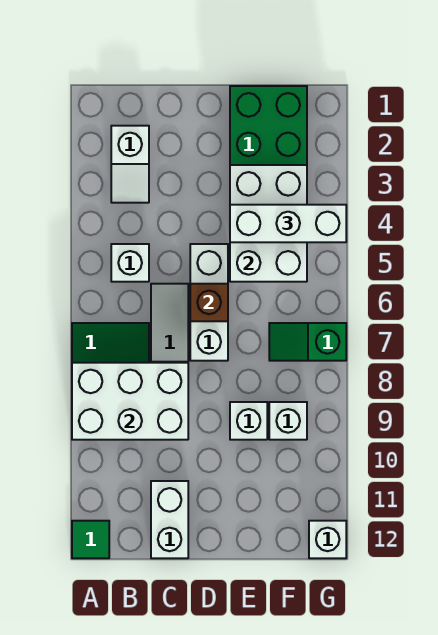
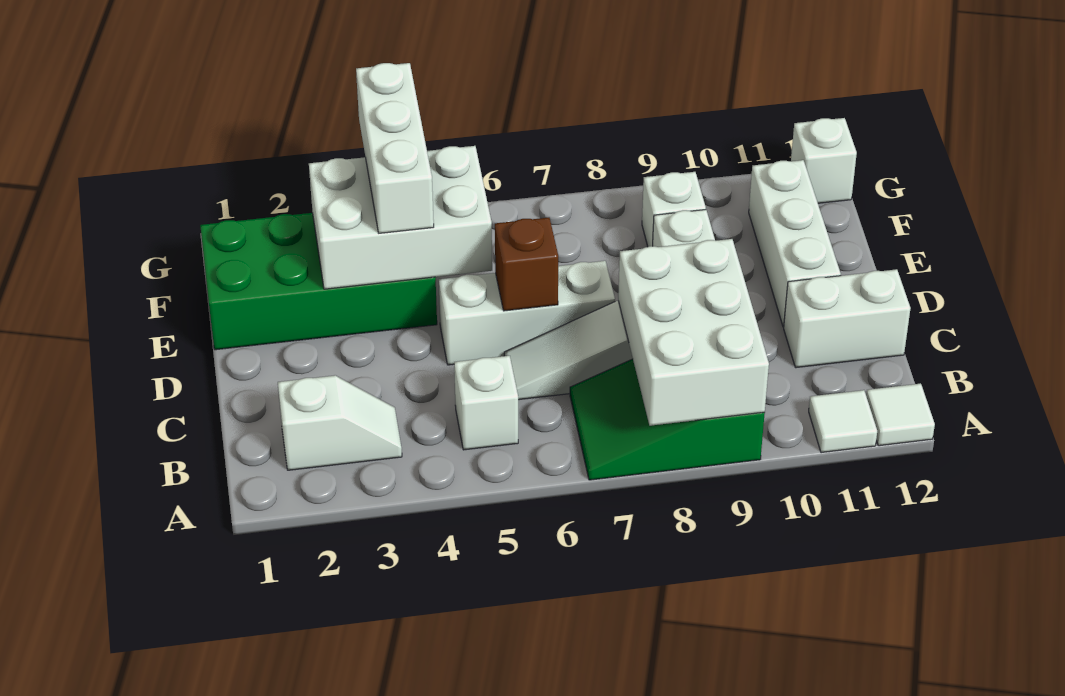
none -> white tile A11 level 1
green tile A12 level 1 -> white tile A12 level 1
none -> white brick D11:F11 level 1
green slope F7:G7 level 1 top G -> none

